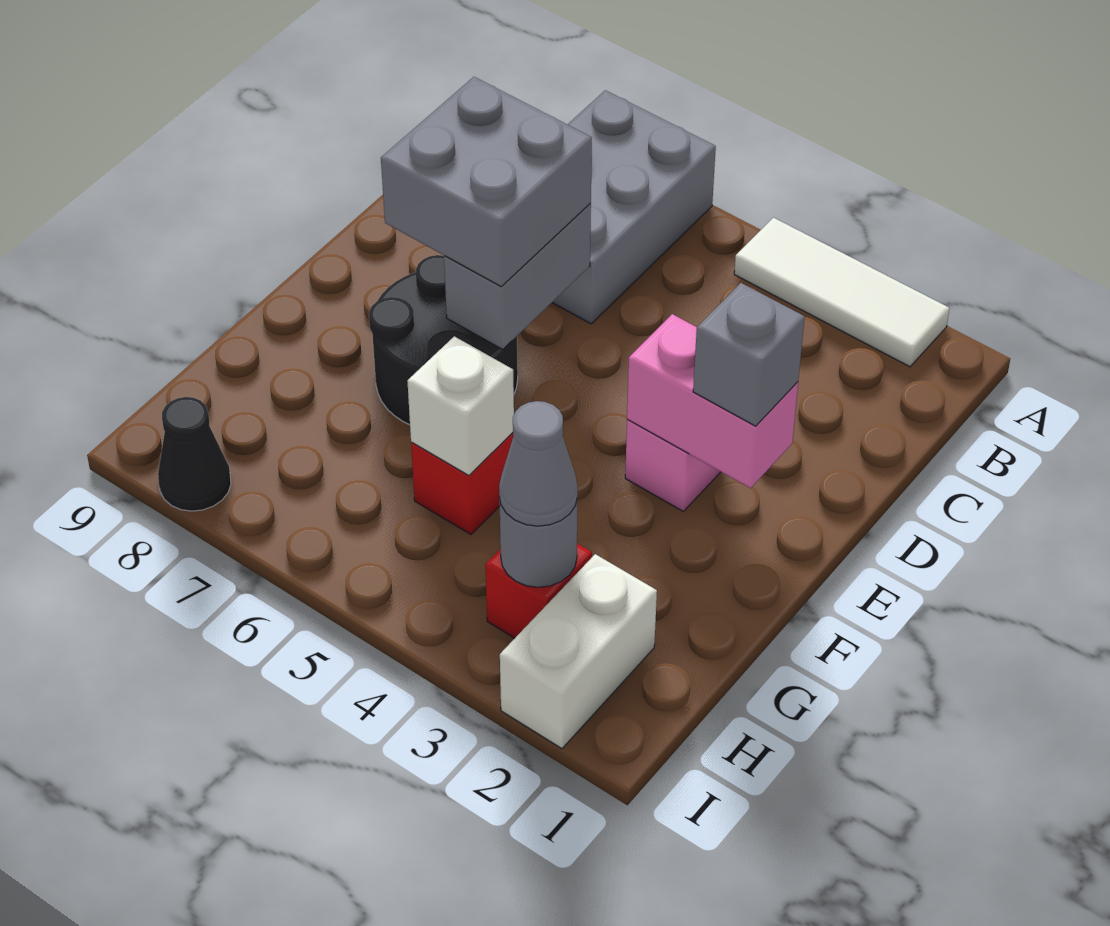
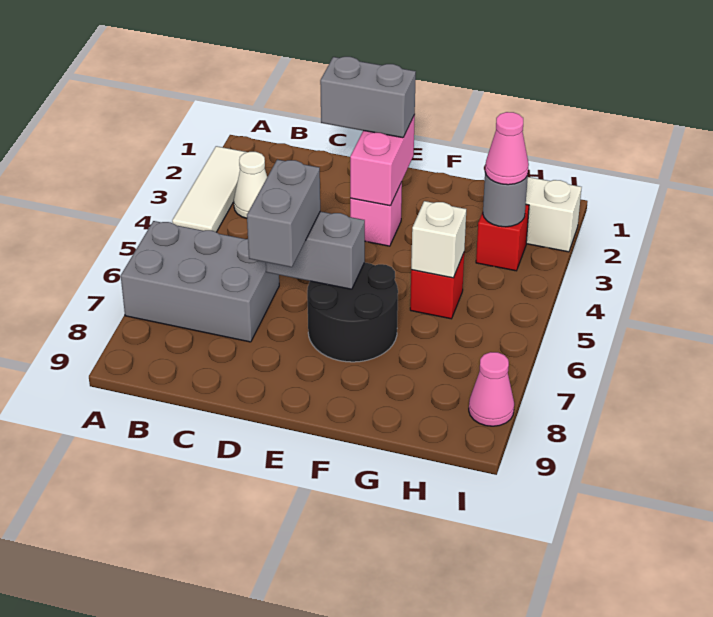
none -> white cone B3 level 1
grey brick D6:E7 level 3 -> grey brick D6:D7 level 3
grey brick E2 level 3 -> grey brick D2:E2 level 3
grey cone H3 level 3 -> pink cone H3 level 3
black cone I8 level 1 -> pink cone I8 level 1

